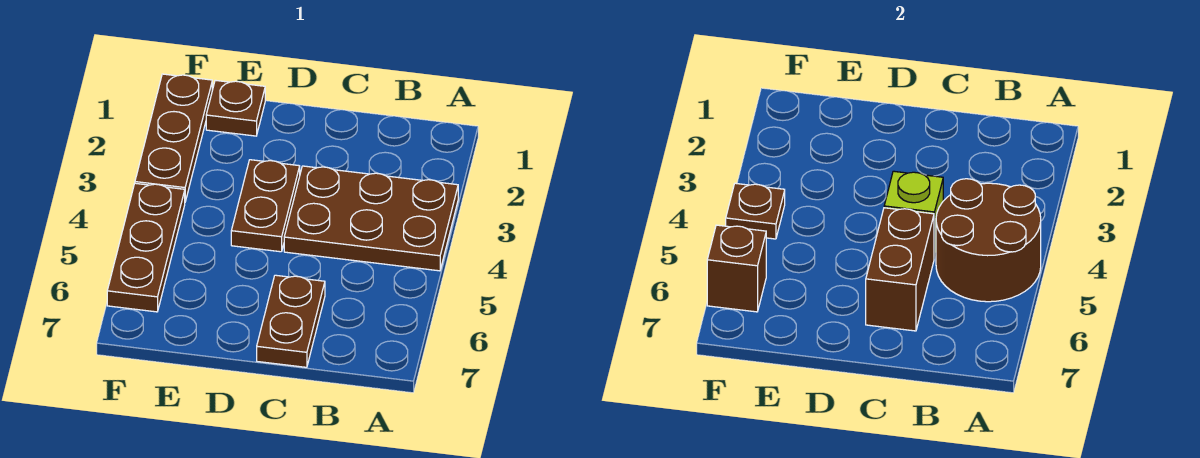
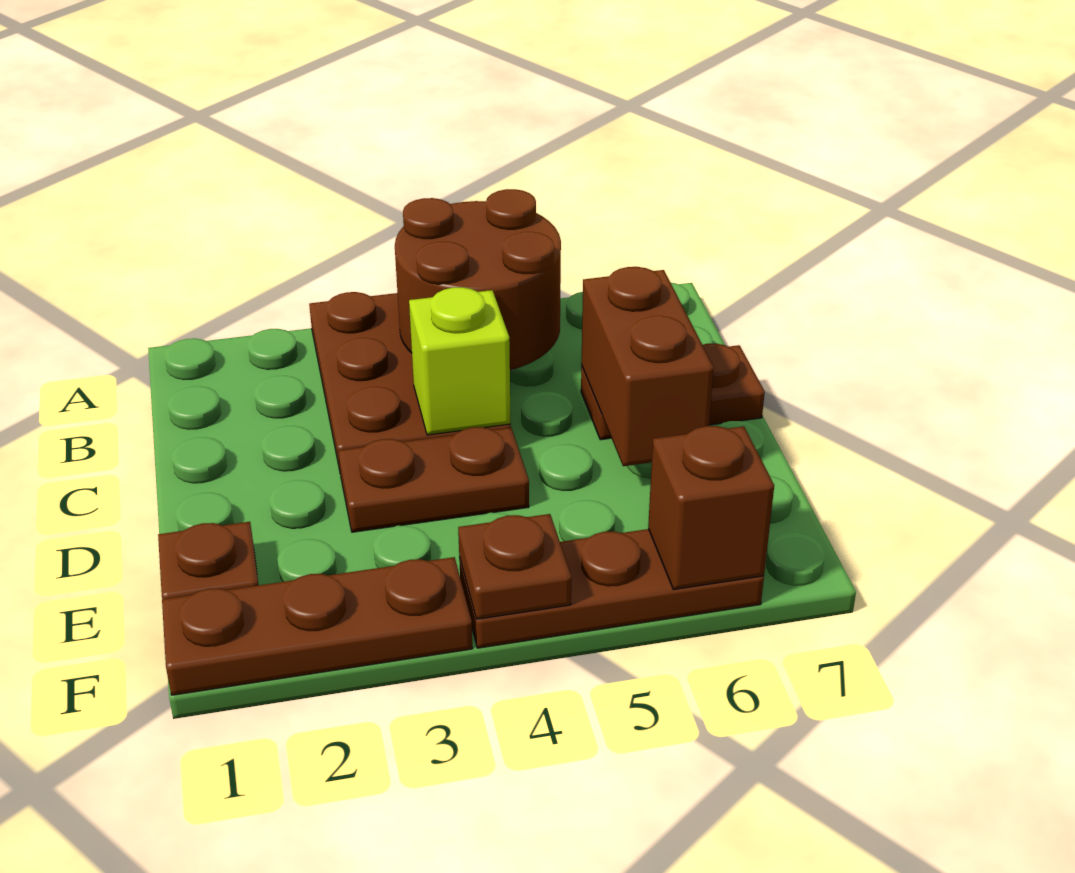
brown brick C5:C6 level 2 -> brown brick C6:D6 level 2

